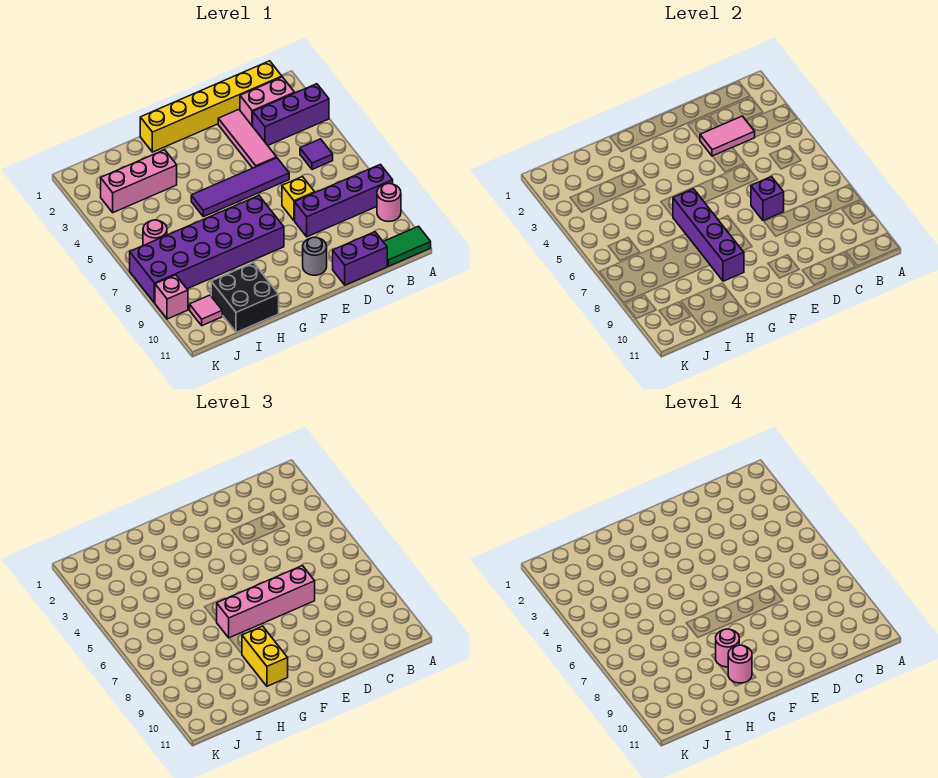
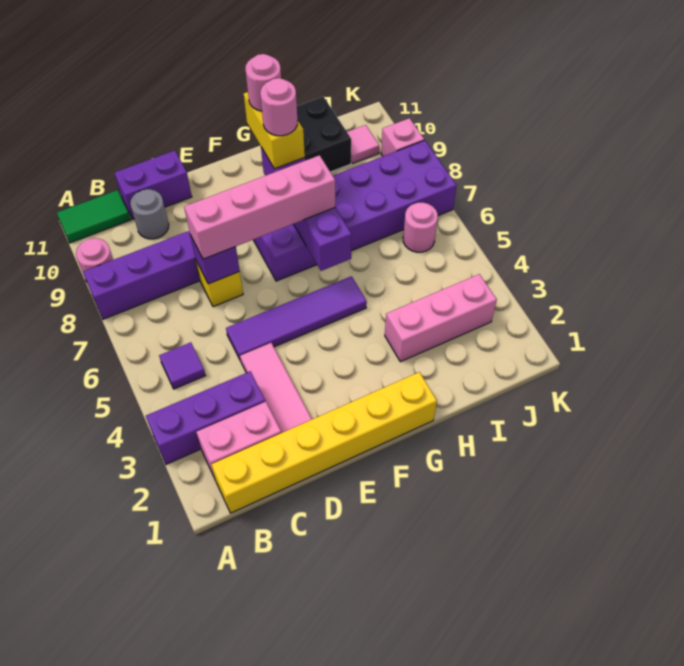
pink tile C3:D3 level 2 -> none
grey round brick E10 level 1 -> grey round brick C10 level 1

